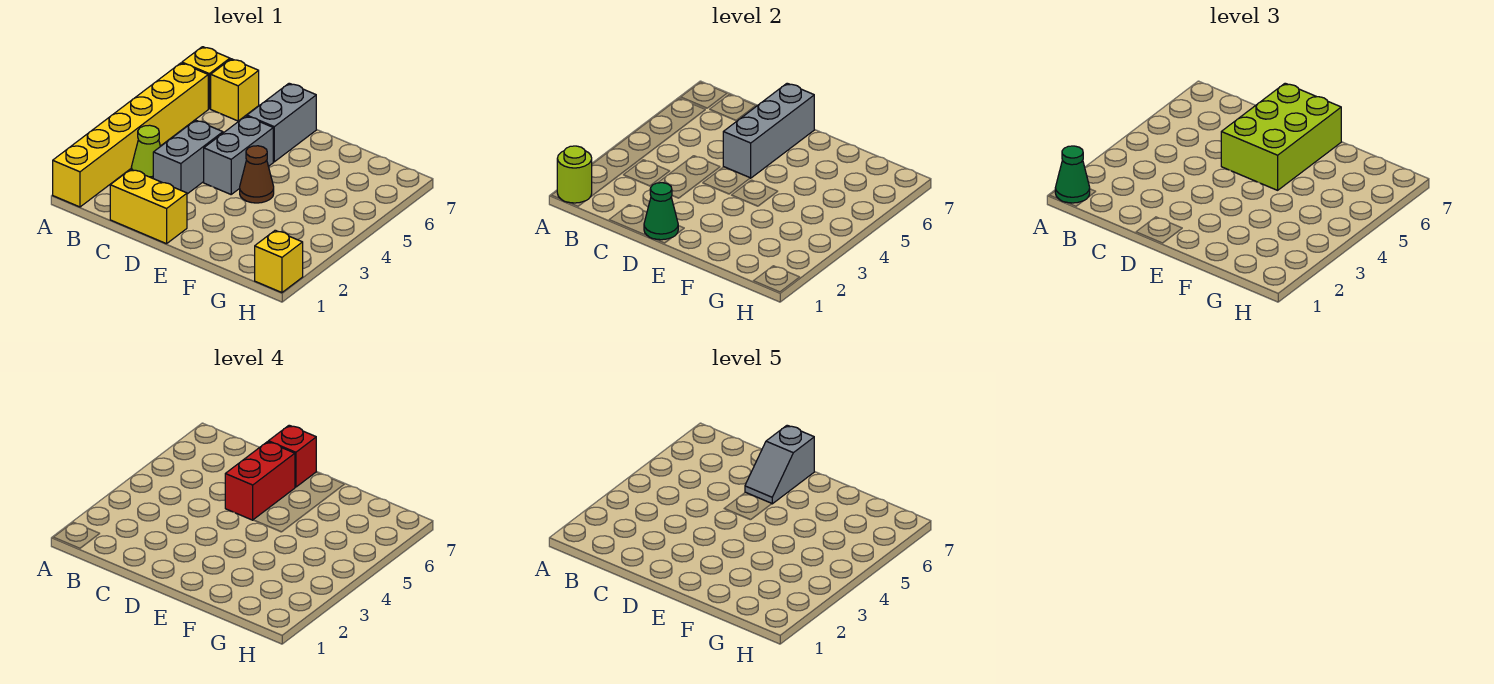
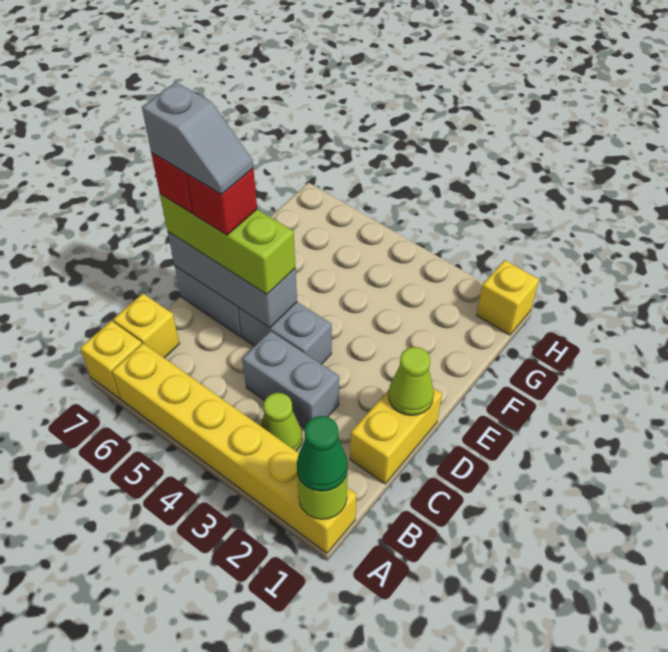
green cone D1 level 2 -> lime cone D1 level 2
lime brick D5:E7 level 3 -> lime brick D5:D7 level 3
red brick D5:D6 level 4 -> red brick D6 level 4
brown cone E4 level 1 -> none

